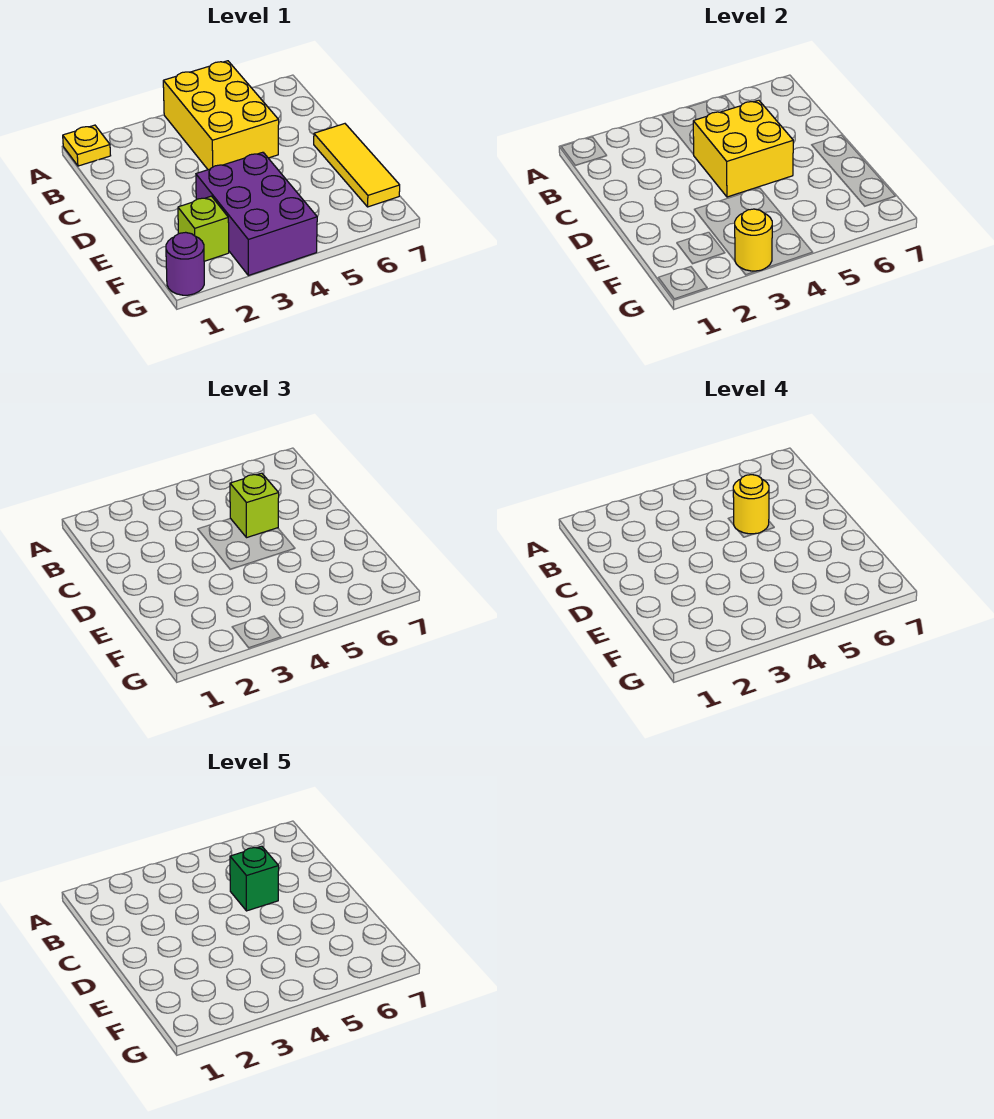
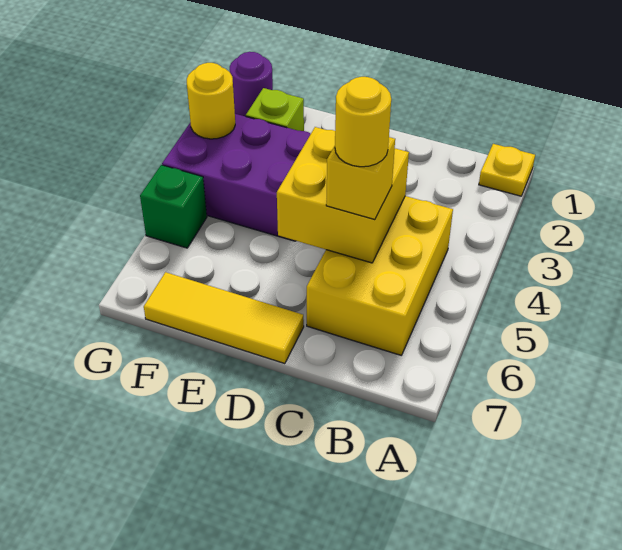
yellow brick A4:C5 level 1 -> yellow brick B4:C6 level 1
lime brick C5 level 3 -> yellow brick C5 level 3
green brick C5 level 5 -> green brick G5 level 1

